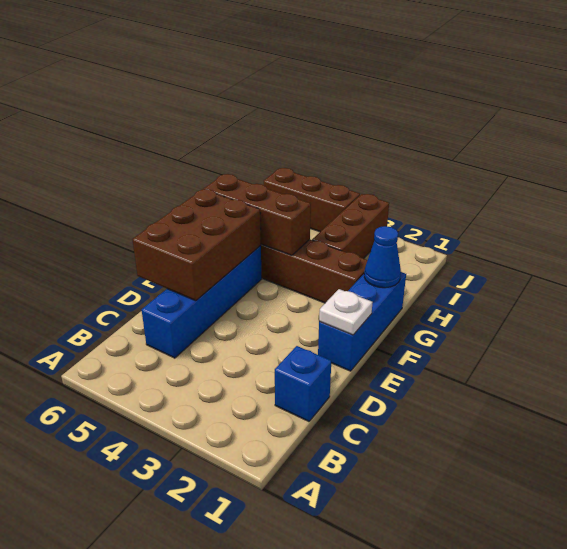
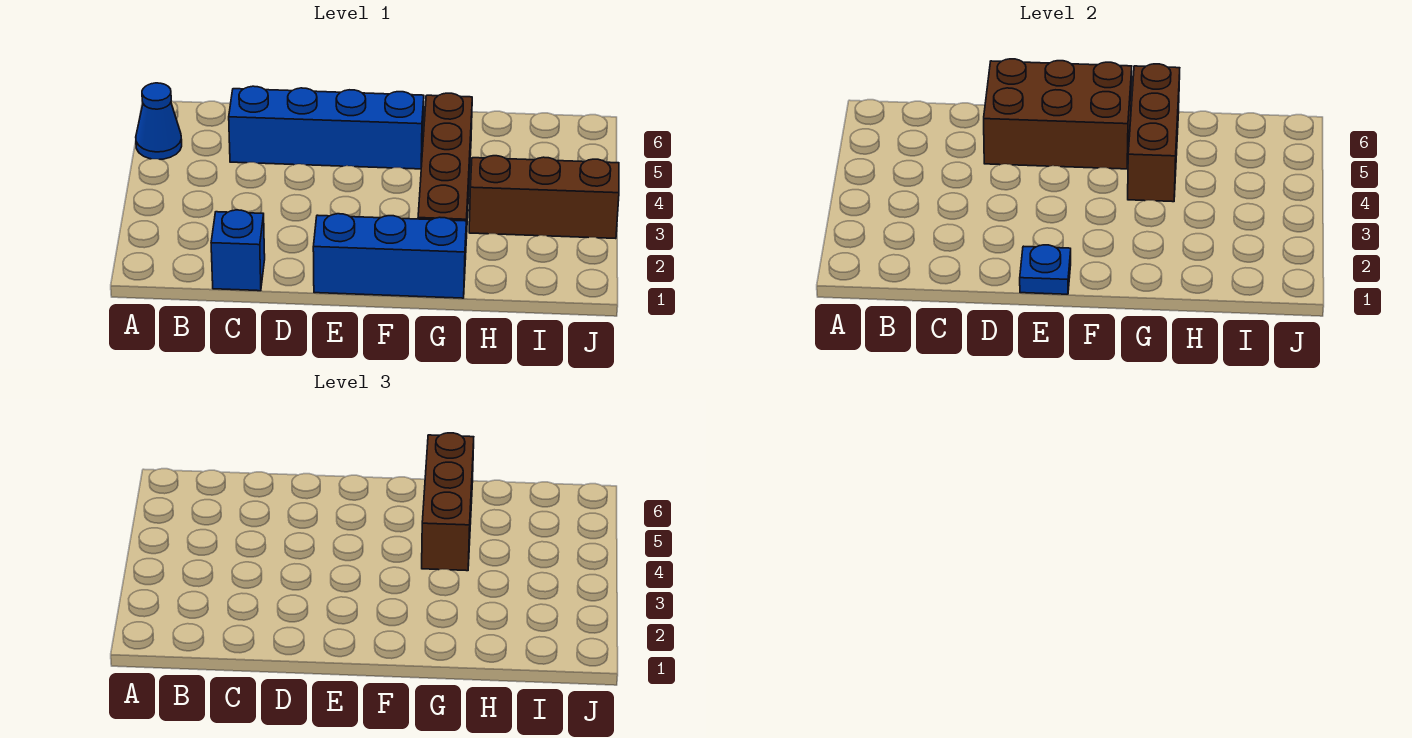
white plate E1 level 2 -> blue plate E1 level 2
blue cone G1 level 2 -> blue cone A5 level 1
brown brick J4:J6 level 1 -> brown brick G4:G6 level 3

